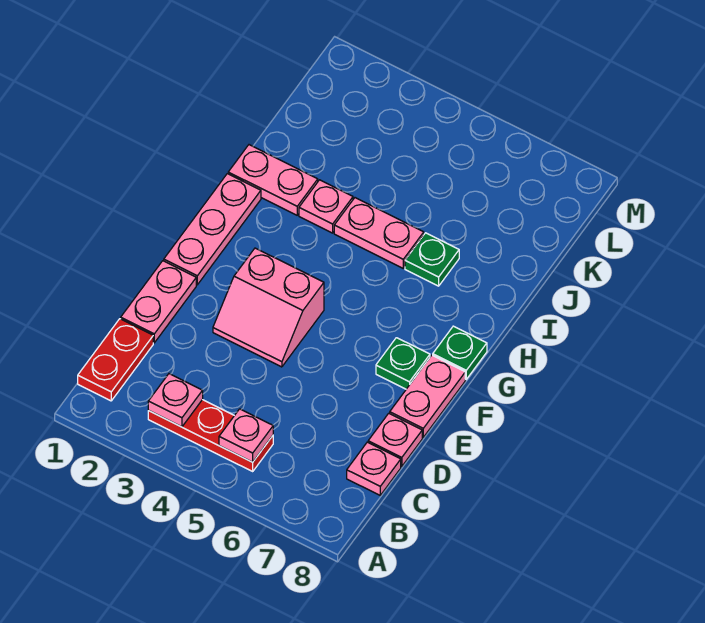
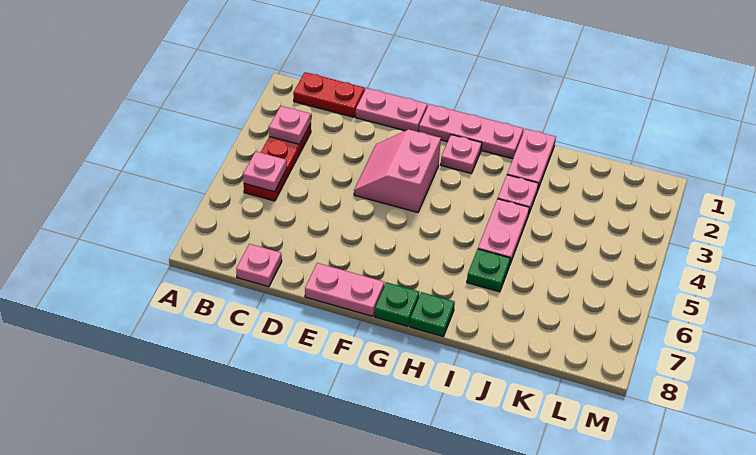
pink plate D8 level 1 -> pink plate G2 level 1
green plate F7 level 1 -> green plate H8 level 1

